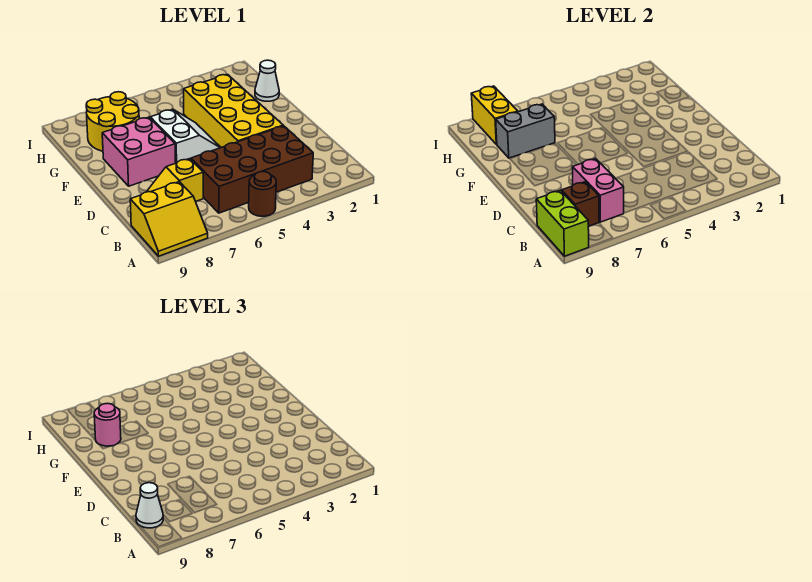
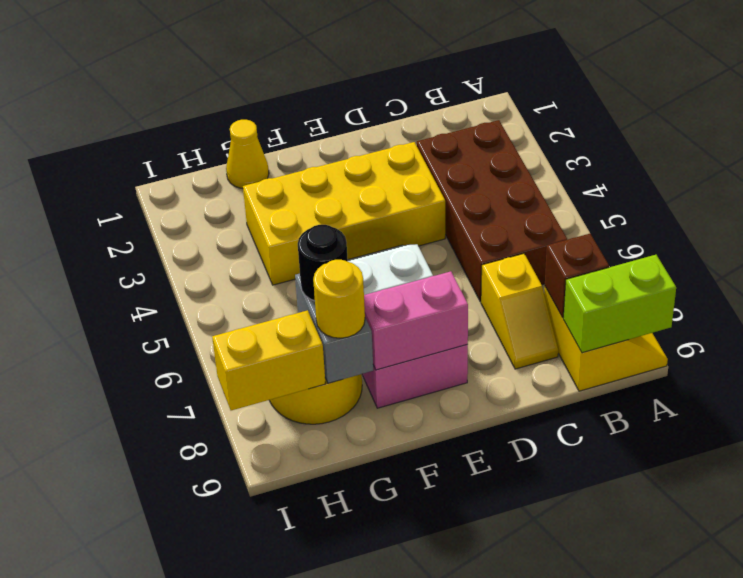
brown round brick A5 level 1 -> none
pink brick B7:C7 level 2 -> pink brick E8:F8 level 2
white cone B9 level 3 -> none
white cone G1 level 1 -> yellow cone G1 level 1
none -> black round brick G7 level 3
pink round brick G8 level 3 -> yellow round brick G8 level 3

